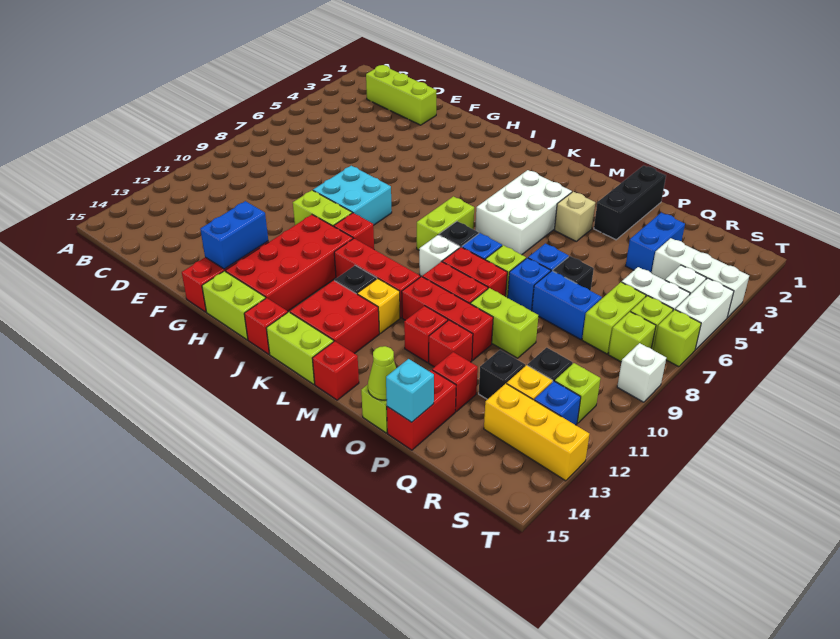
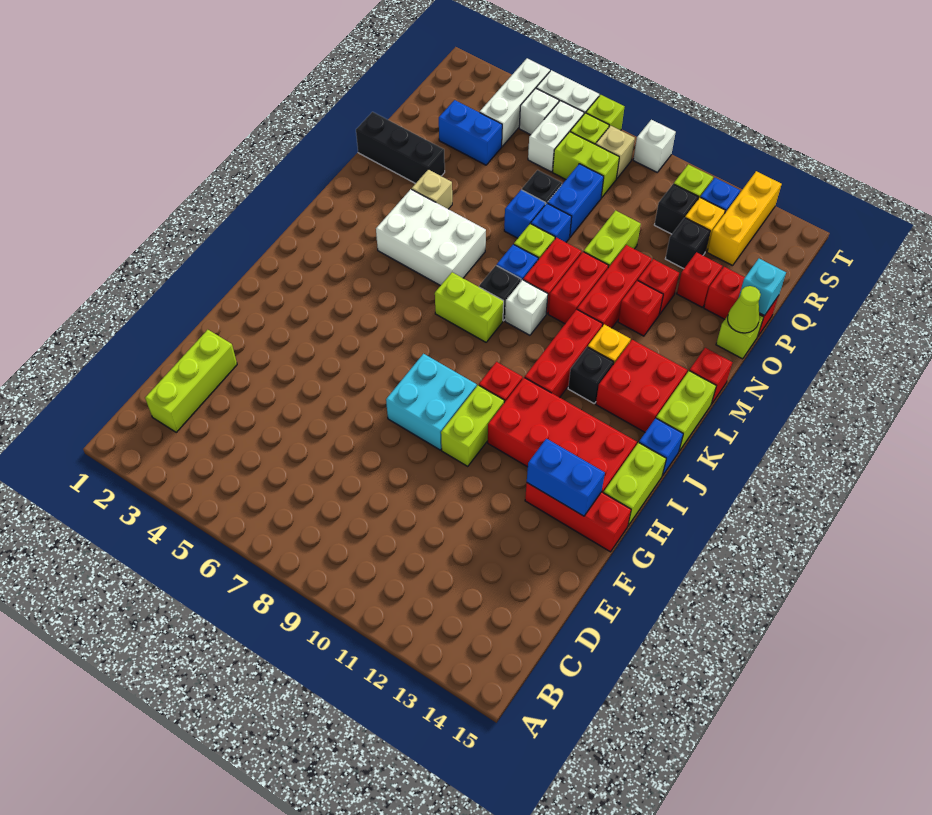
red brick J15 level 1 -> blue brick J15 level 1
lime brick S8 level 1 -> tan brick S8 level 1

